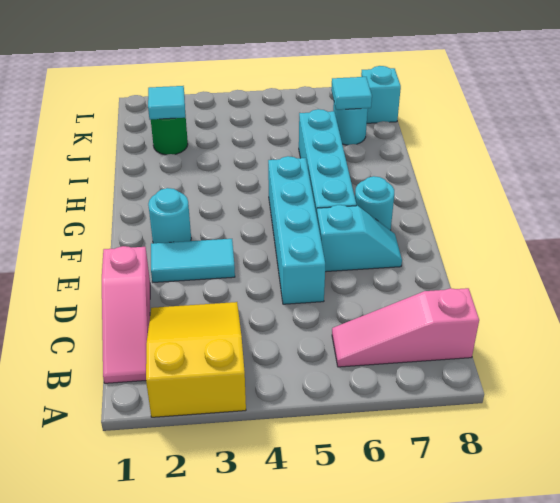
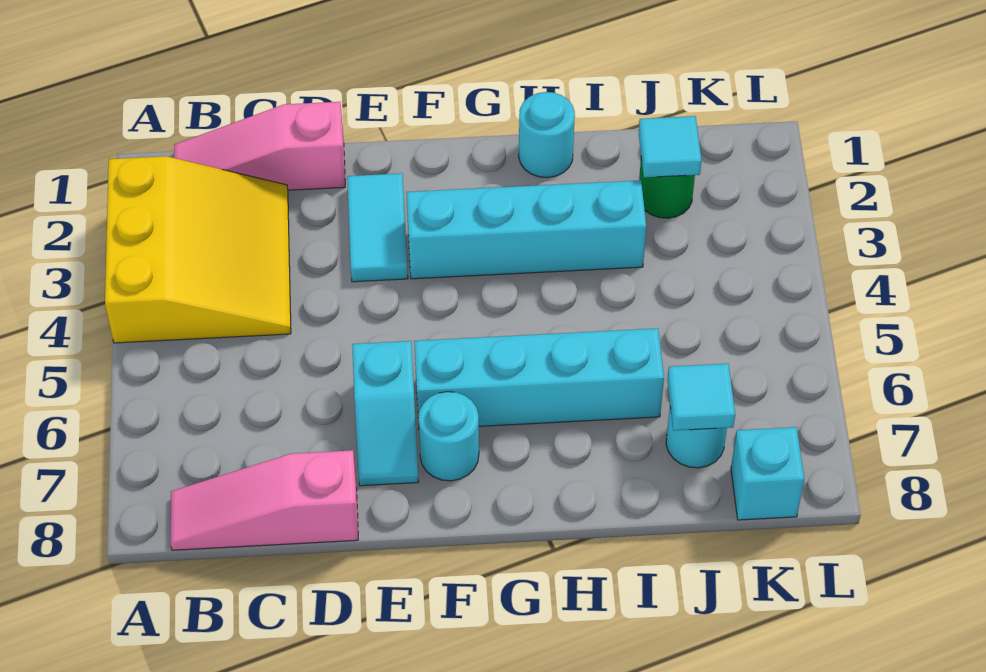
yellow slope A2:C3 level 1 top A -> yellow slope A2:C4 level 1 top A
pink slope B6:B8 level 1 top 8 -> pink slope B8:D8 level 1 top D
cyan brick D5:G5 level 1 -> cyan brick F3:I3 level 1
cyan round brick F2 level 1 -> cyan round brick H1 level 1

